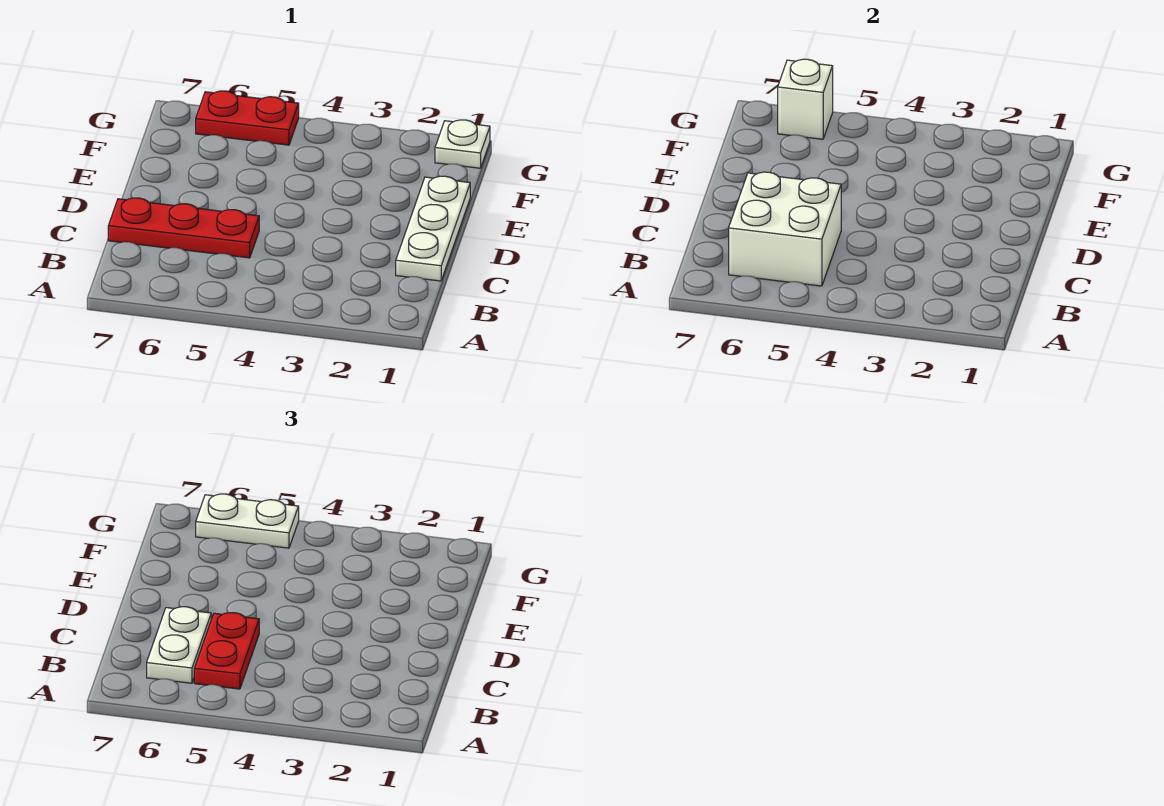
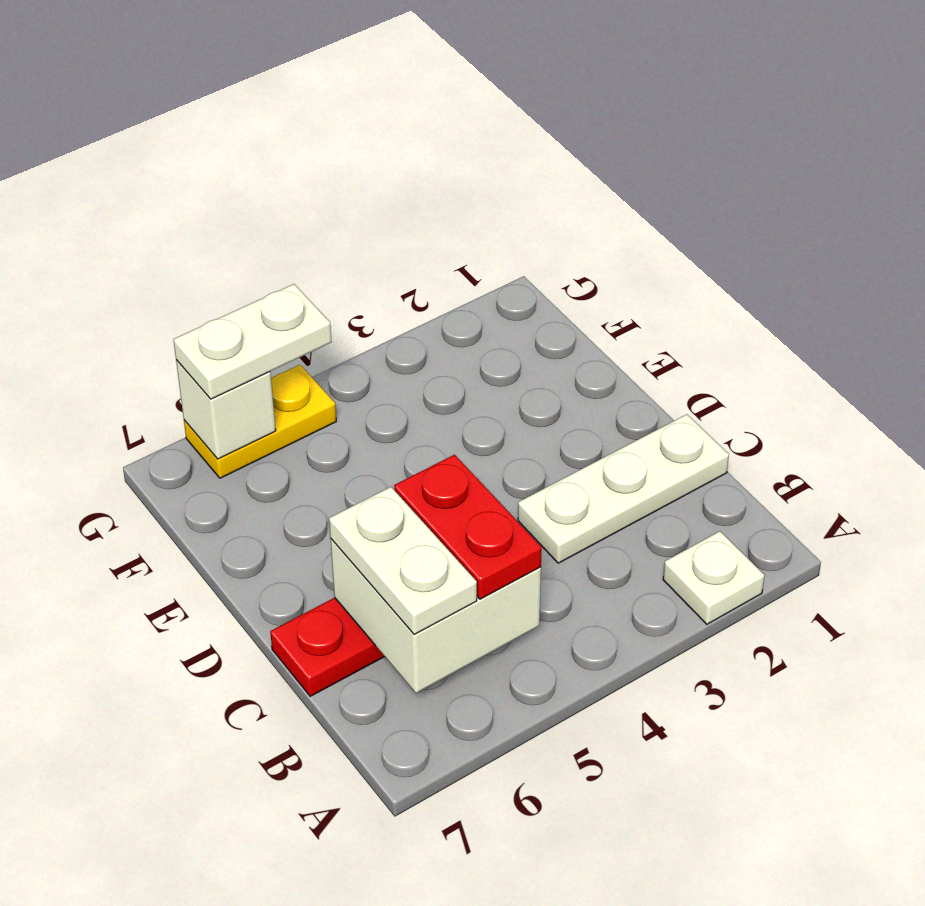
white plate C1:E1 level 1 -> white plate C1:C3 level 1
white plate G1 level 1 -> white plate A2 level 1
red plate G5:G6 level 1 -> yellow plate G5:G6 level 1

